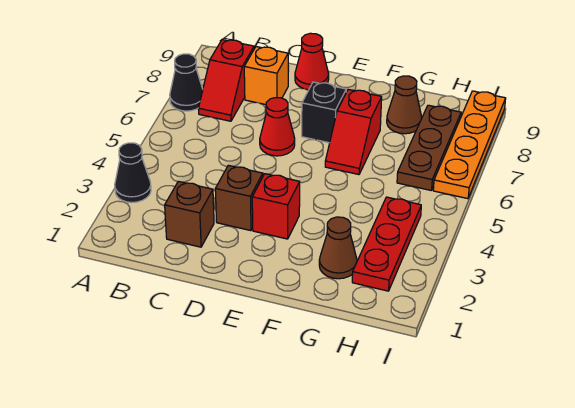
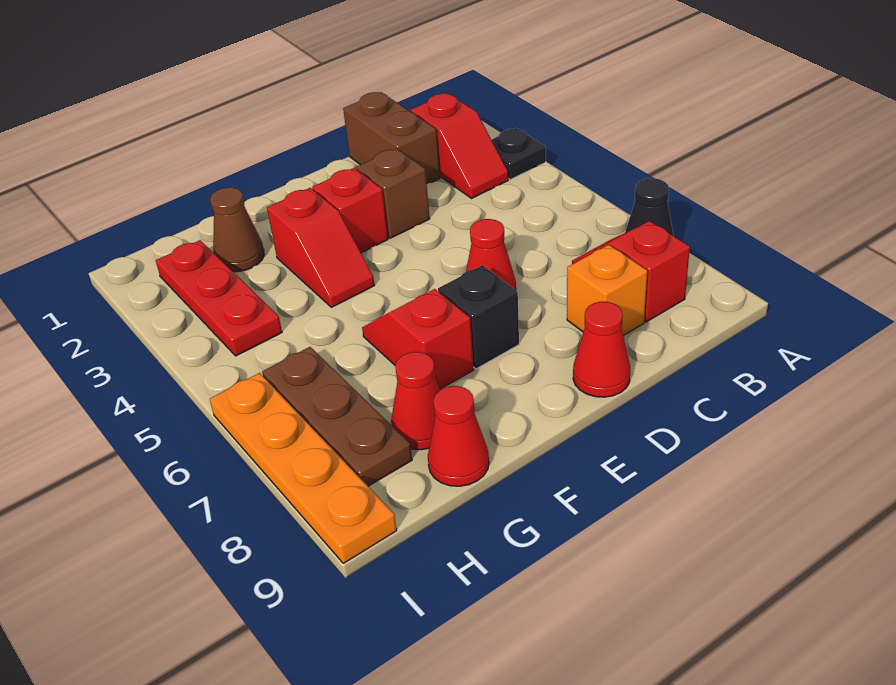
black cone A3 level 1 -> black plate A3 level 1
none -> red slope B2:B3 level 1 top 2
brown brick C2 level 1 -> brown brick C1:C2 level 1
none -> red slope F3:F4 level 1 top 3
brown cone G8 level 1 -> red cone G8 level 1
none -> red cone G9 level 1

